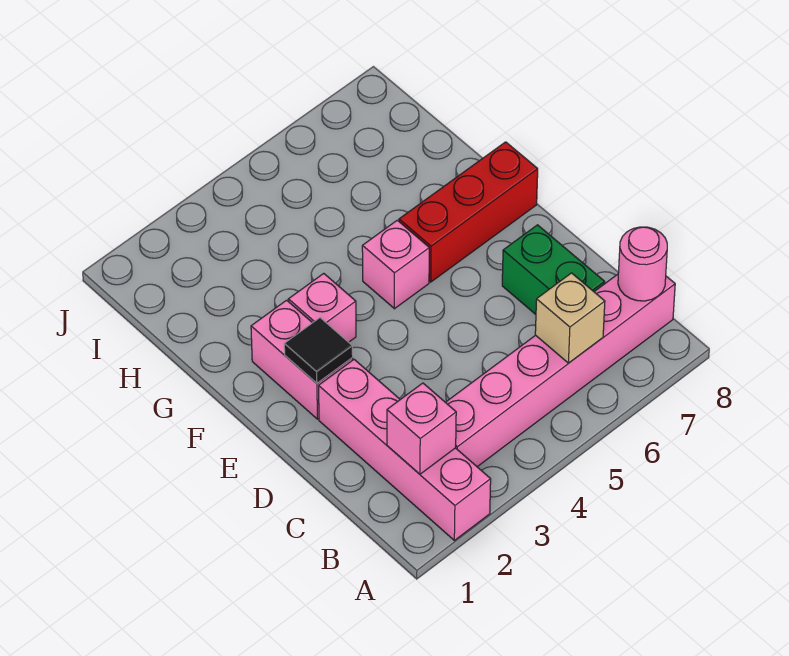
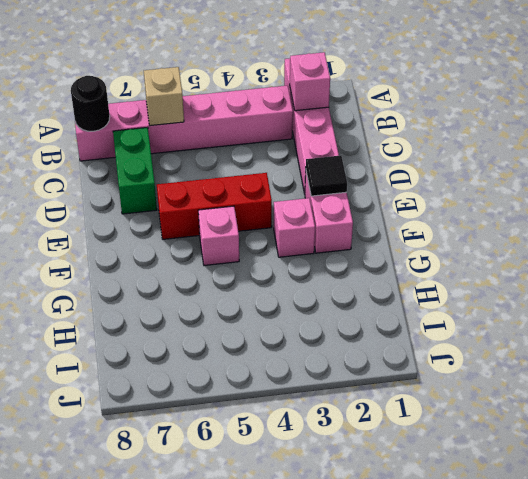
pink round brick B8 level 2 -> black round brick B8 level 2
red brick F6:F8 level 1 -> red brick E4:E6 level 1

